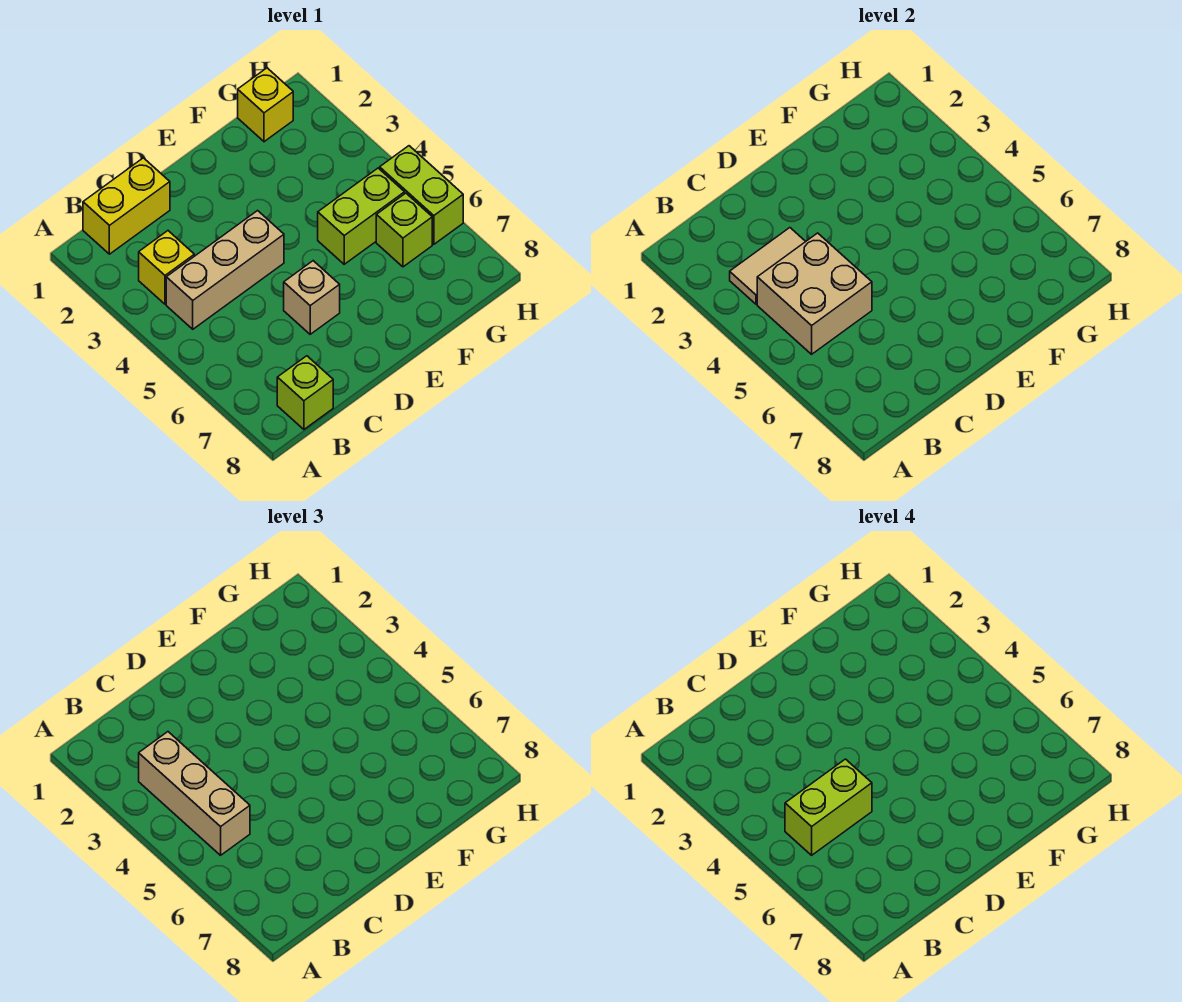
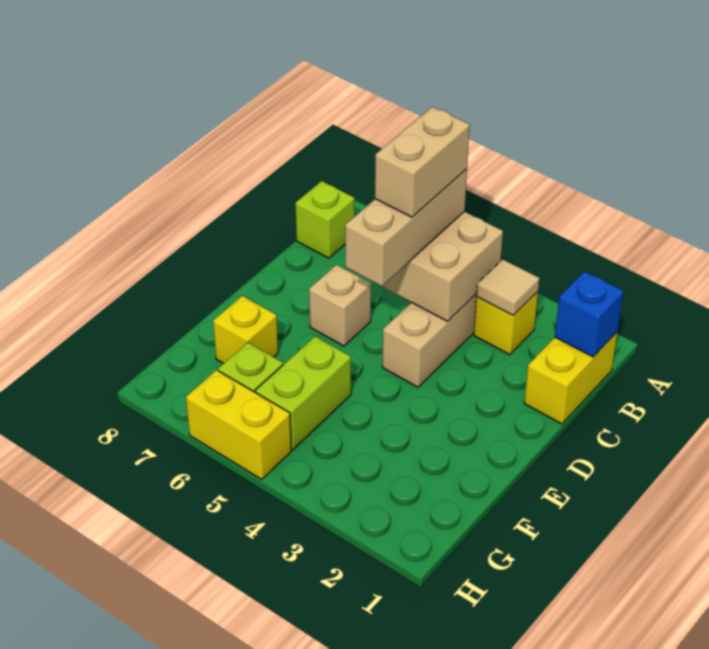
none -> blue brick B1 level 2
tan tile B3:C3 level 2 -> tan tile B3 level 2
tan brick B3:B5 level 3 -> tan brick B5:D5 level 3
lime brick B5:C5 level 4 -> tan brick B5:C5 level 4
yellow brick G1 level 1 -> yellow brick F7 level 1
lime brick H5:H6 level 1 -> yellow brick H5:H6 level 1

